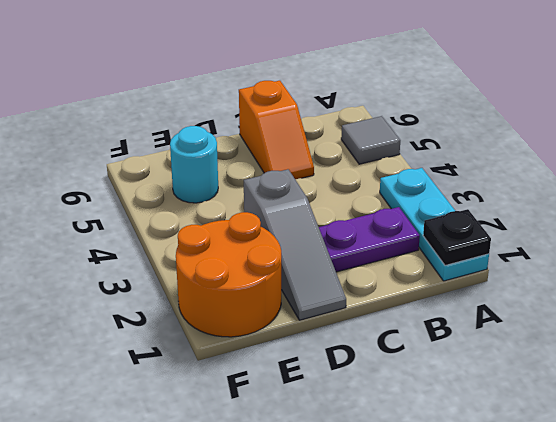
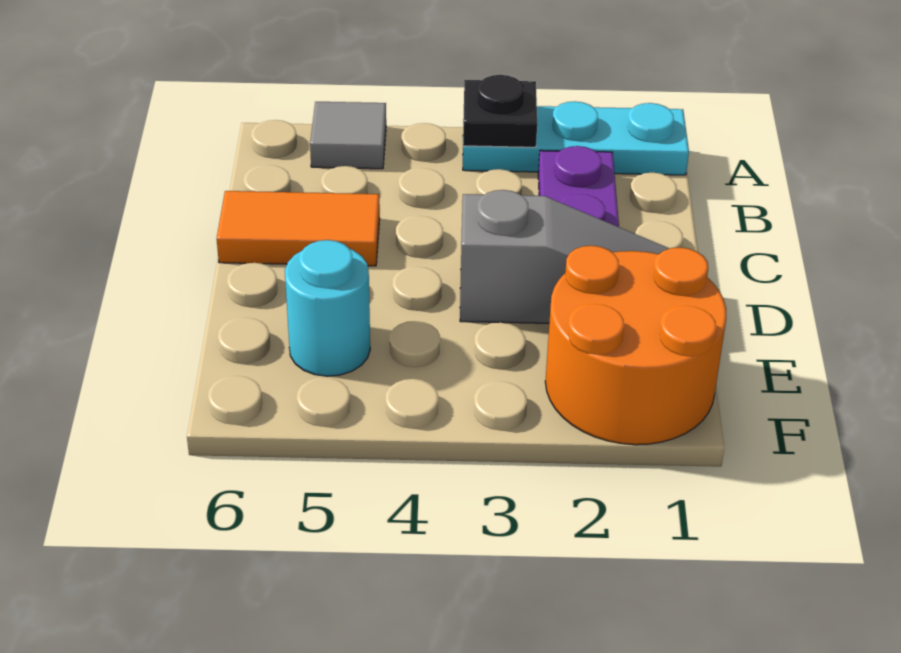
black plate A1 level 2 -> black plate A3 level 2
orange slope C5:C6 level 1 top 6 -> orange tile C5:C6 level 1

